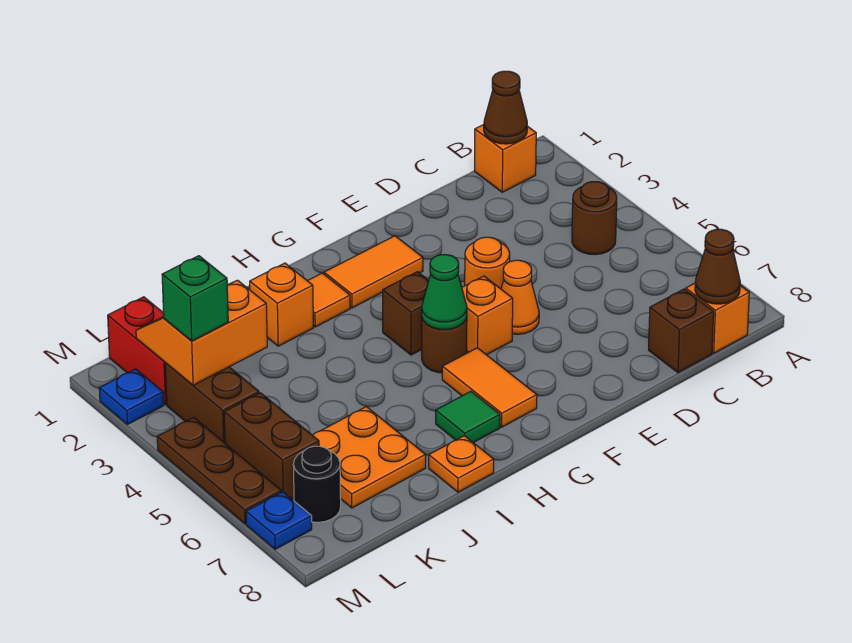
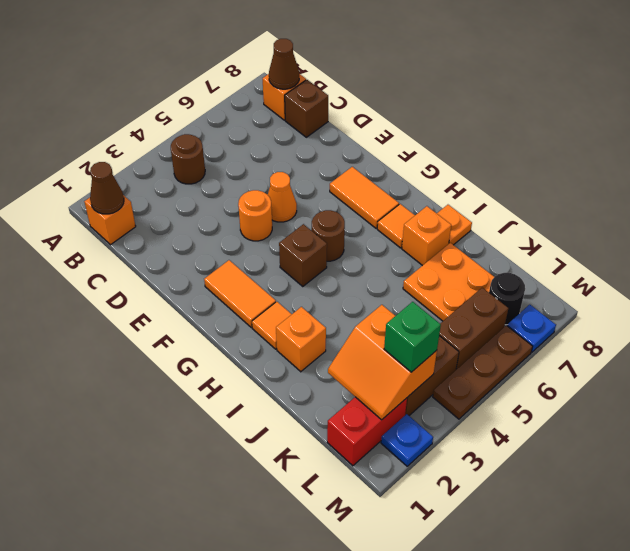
orange brick F5 level 1 -> orange brick I7 level 1
green cone G5 level 2 -> none
orange tile G6:G7 level 1 -> orange tile F7:G7 level 1
green tile H7 level 1 -> orange tile H7 level 1

